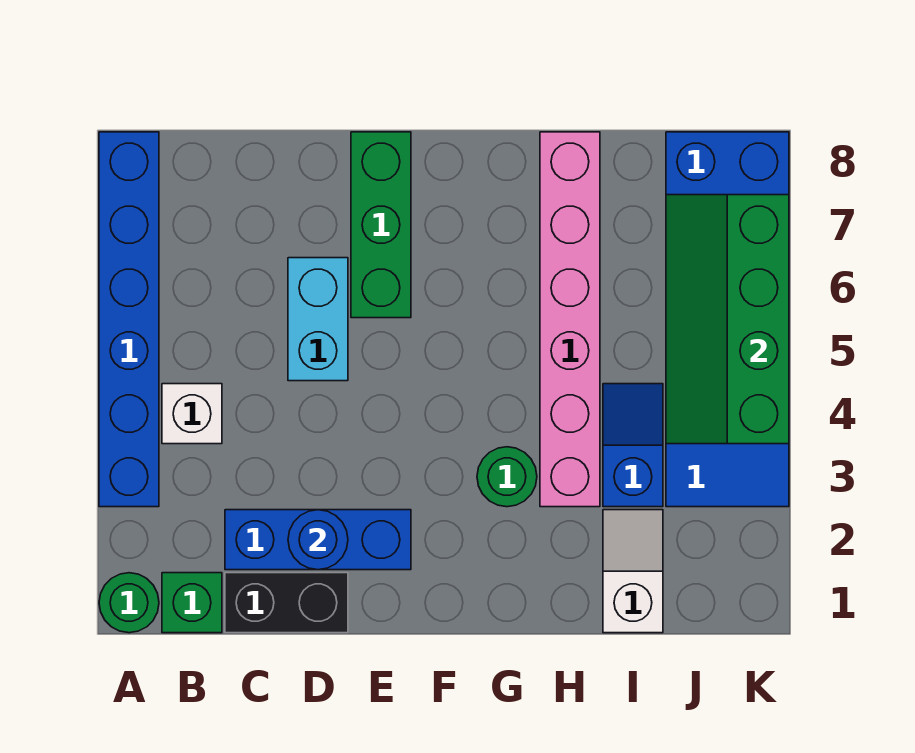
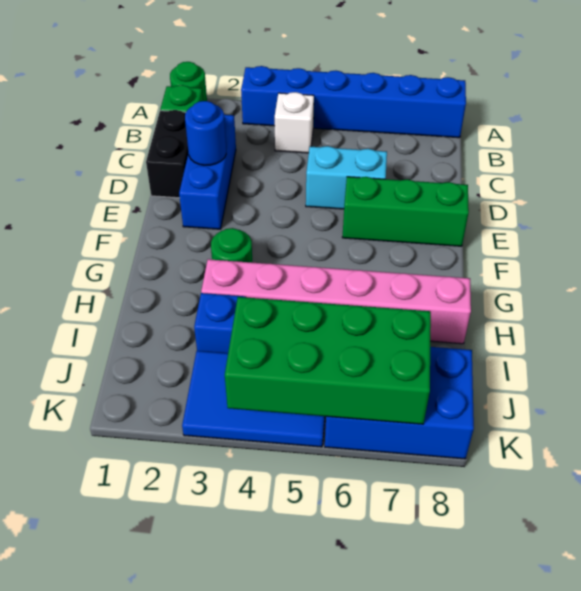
white slope I1:I2 level 1 top 1 -> none
green slope J4:K7 level 2 top K -> green brick J4:K7 level 2

